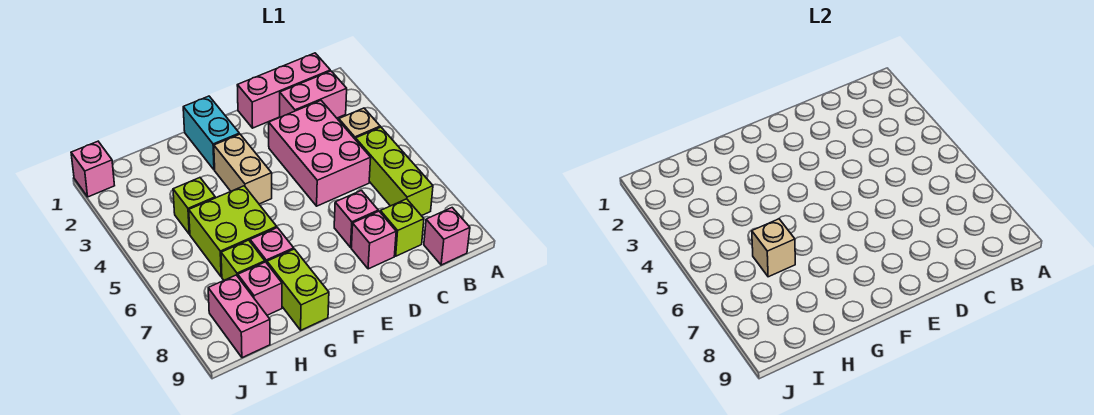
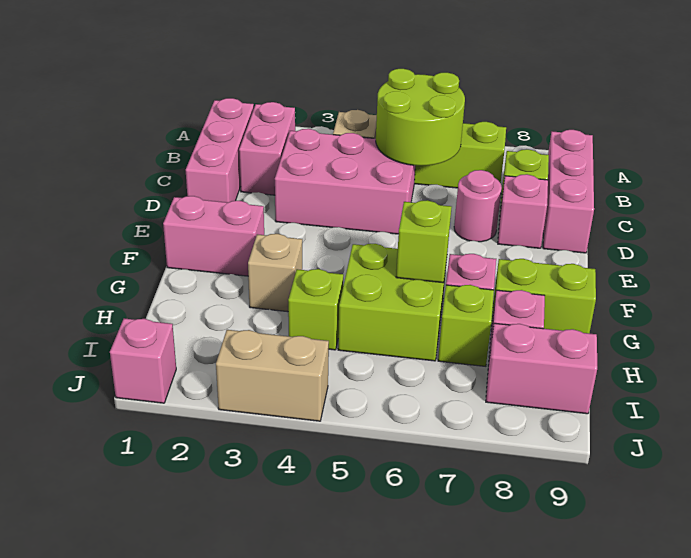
none -> lime round brick B5:C6 level 2
pink brick B9 level 1 -> pink brick B9:D9 level 1
pink brick D7 level 1 -> pink round brick D7 level 1
cyan brick F1:F2 level 1 -> pink brick F1:F2 level 1
tan brick F3:F4 level 1 -> tan brick J3:J4 level 1
none -> lime brick G6 level 2
tan brick H6 level 2 -> tan brick G3 level 1

